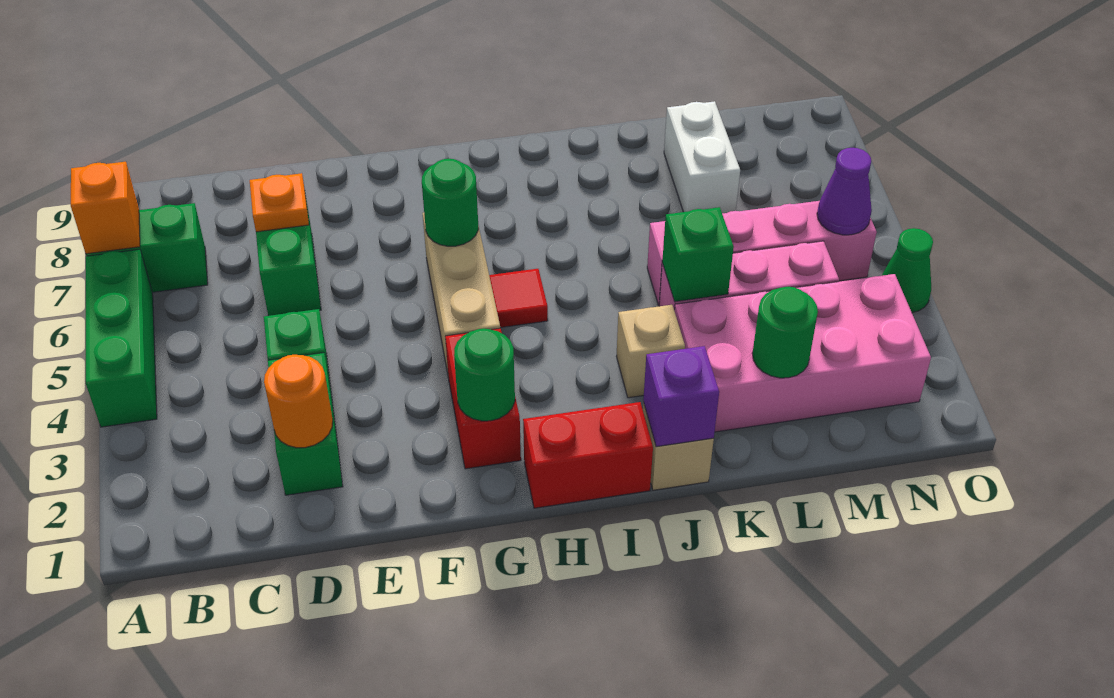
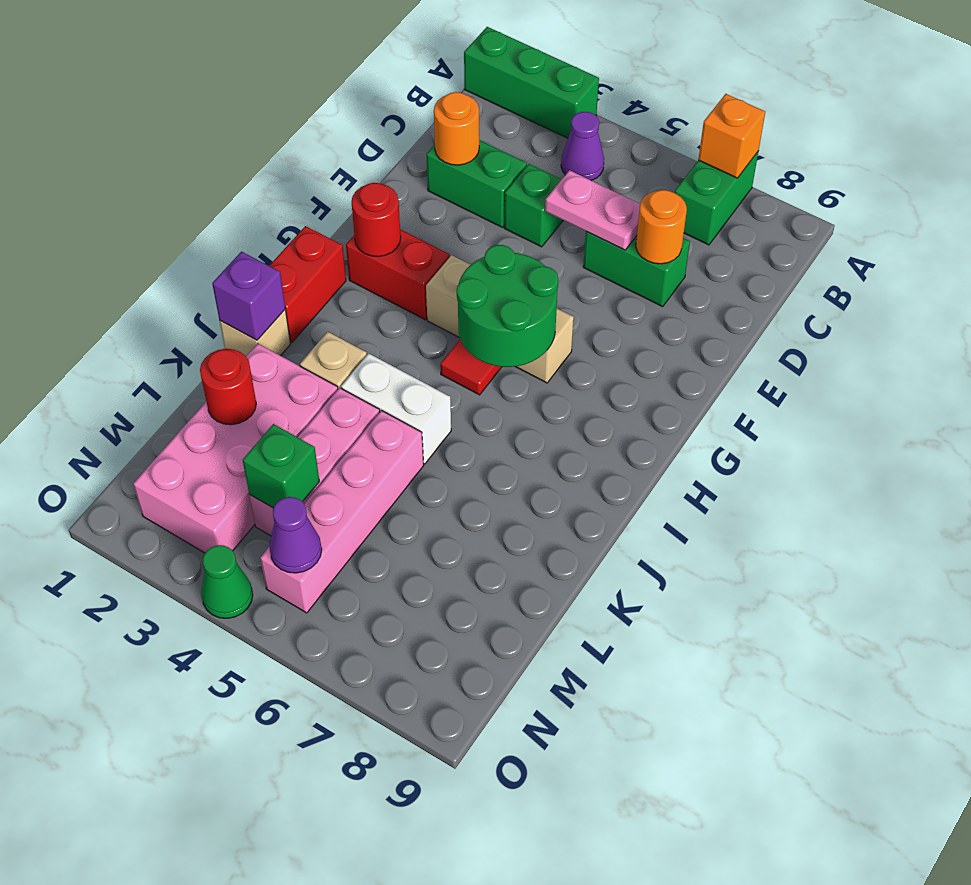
green brick A4:A6 level 1 -> green brick A1:A3 level 1
none -> purple cone B4 level 1
none -> pink plate D5:D6 level 2
orange plate D7 level 2 -> orange round brick D7 level 2
green round brick G2 level 2 -> red round brick G2 level 2
green round brick G6 level 2 -> green round brick G5:H6 level 2
green brick K4 level 2 -> green brick M4 level 2
green round brick L2 level 2 -> red round brick L2 level 2
white brick L7:L8 level 1 -> white brick J4:J5 level 1

